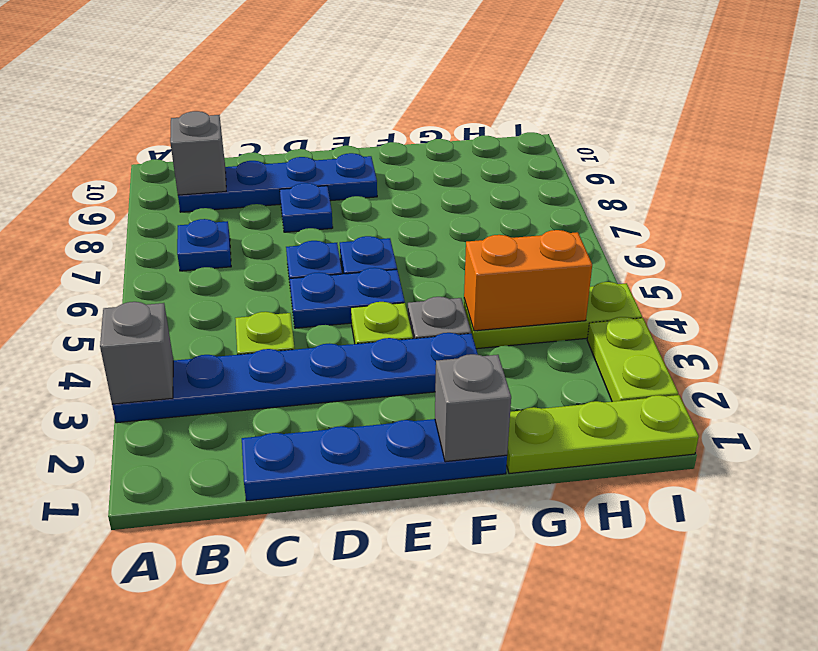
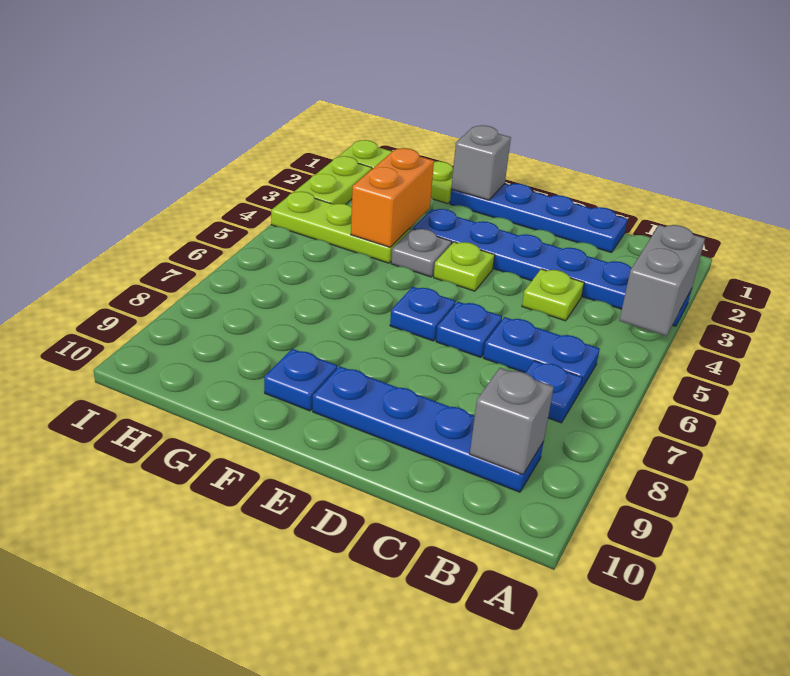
grey brick A3 level 2 -> grey brick A3:A4 level 2
blue plate D5:E5 level 1 -> blue plate B6:C6 level 1
blue plate D8 level 1 -> blue plate F9 level 1
orange brick G4:H4 level 2 -> orange brick G3:G4 level 2

